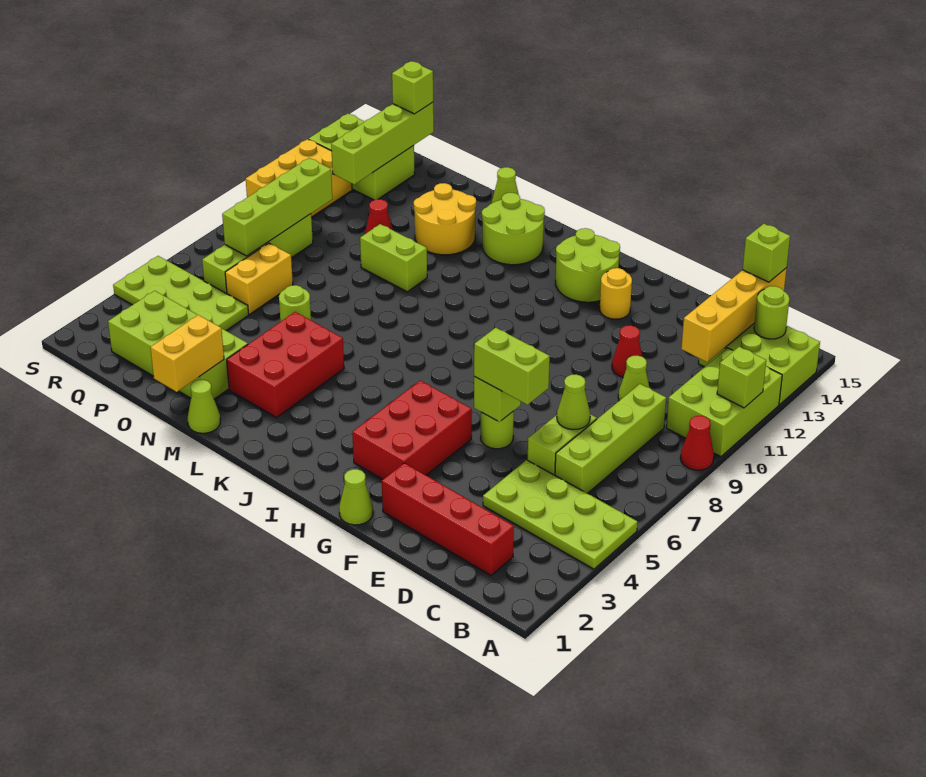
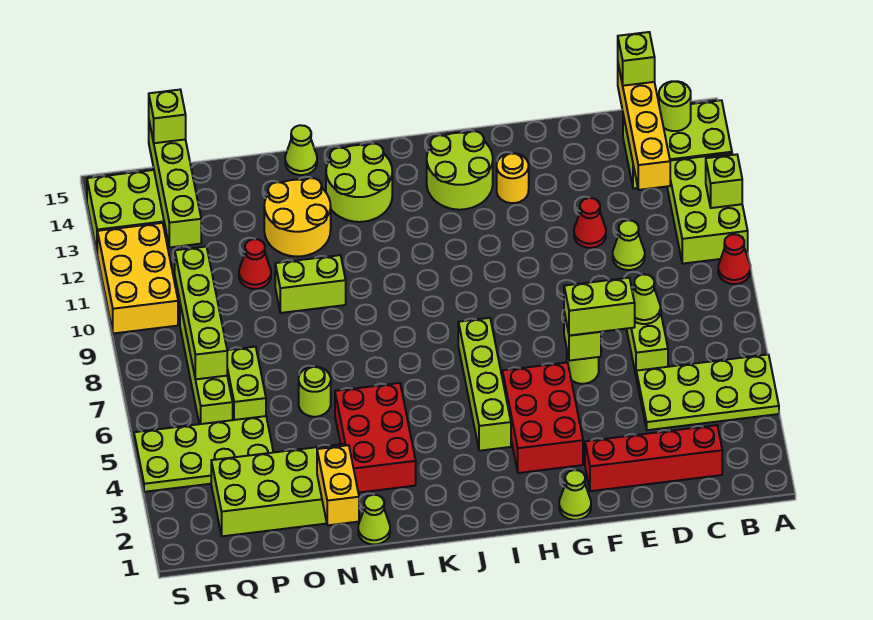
lime brick C6:C9 level 1 -> lime brick I4:I7 level 1
yellow brick P6:P7 level 1 -> lime brick P6:P7 level 1

